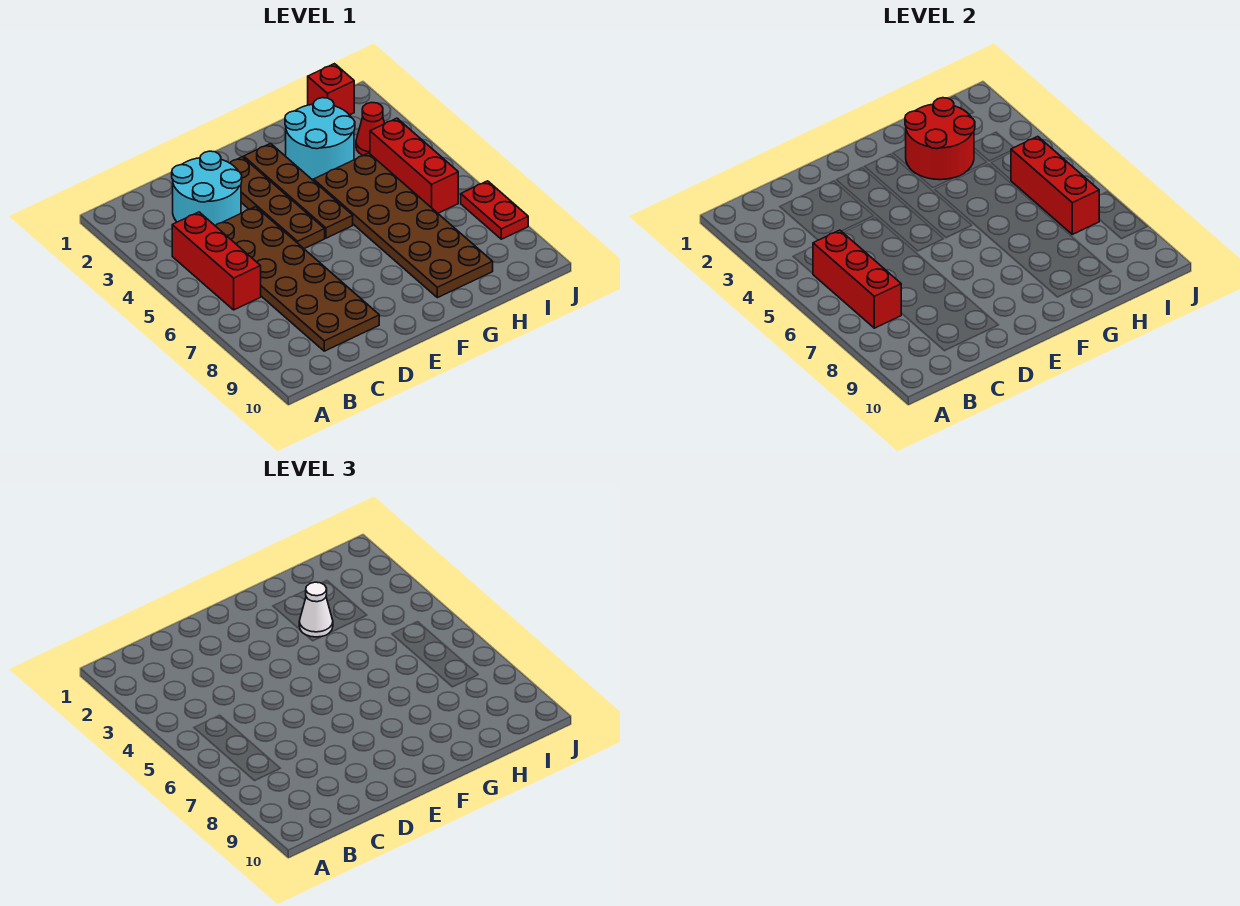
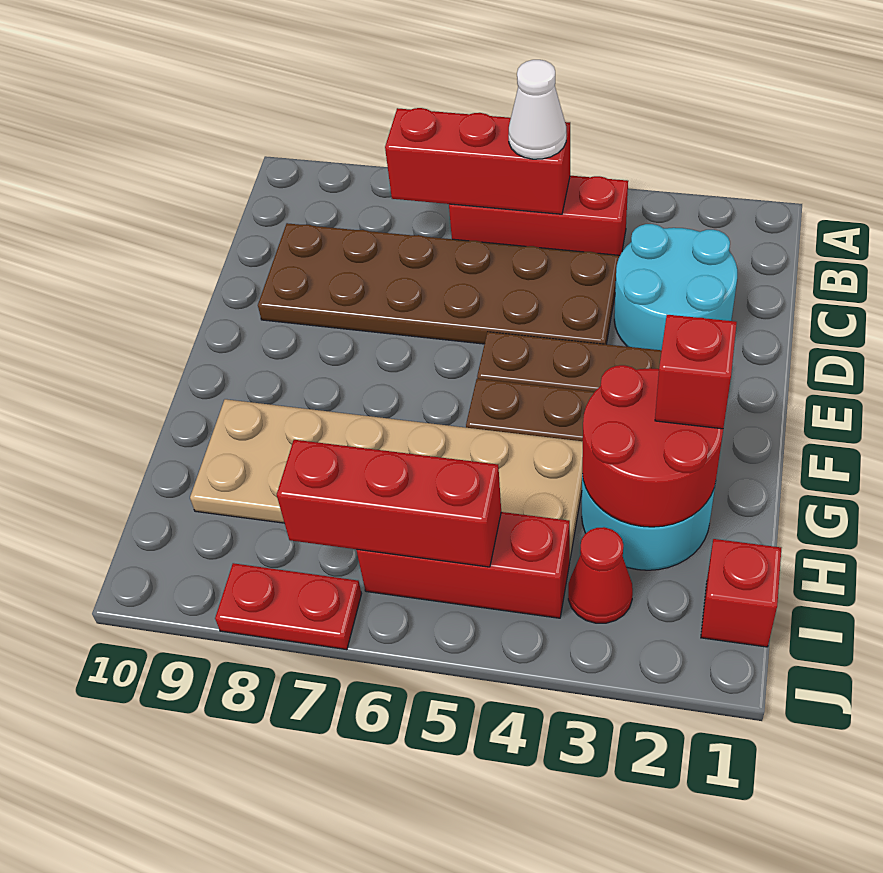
none -> red brick G2 level 3
white cone G3 level 3 -> white cone B5 level 3
brown plate G4:H9 level 1 -> tan plate G4:H9 level 1

